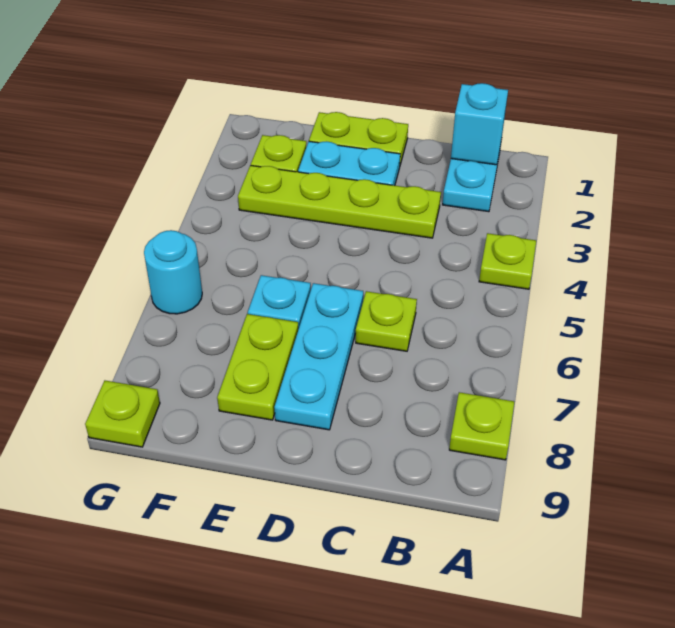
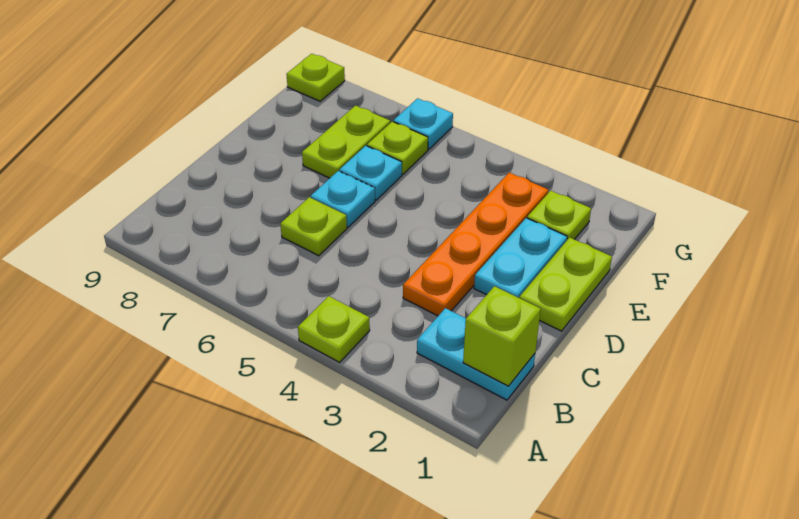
lime plate A8 level 1 -> lime plate F6 level 1
cyan brick B1 level 2 -> lime brick B1 level 2
lime plate C3:F3 level 1 -> orange plate C3:F3 level 1
cyan plate D6:D8 level 1 -> cyan plate D6 level 1
lime plate E7:E8 level 1 -> lime plate E7:F7 level 1
cyan round brick G6 level 1 -> cyan plate G6 level 1

